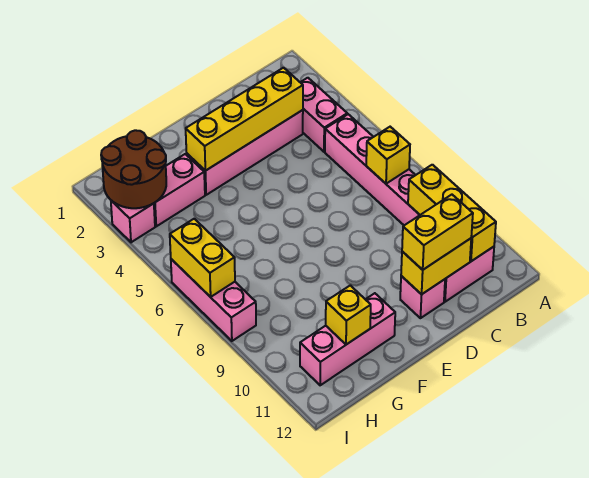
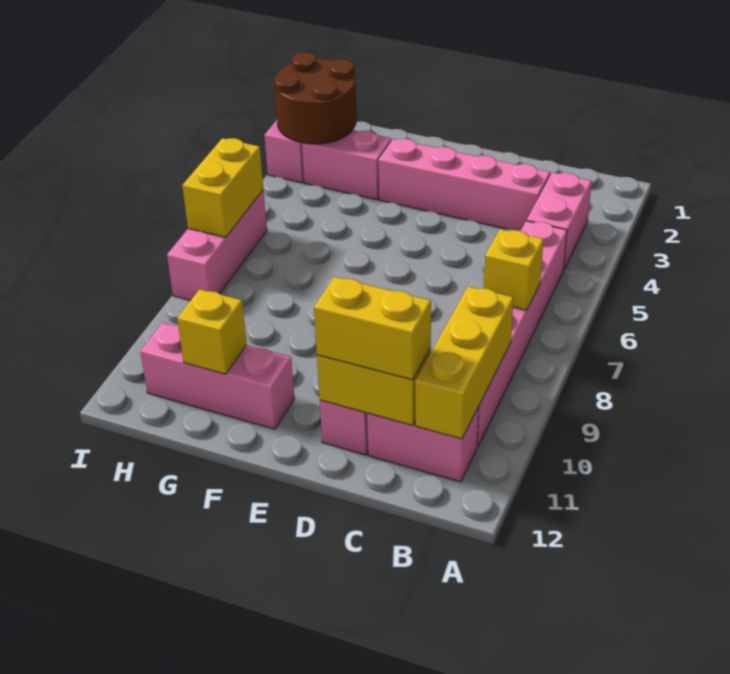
yellow brick C3:F3 level 2 -> none

